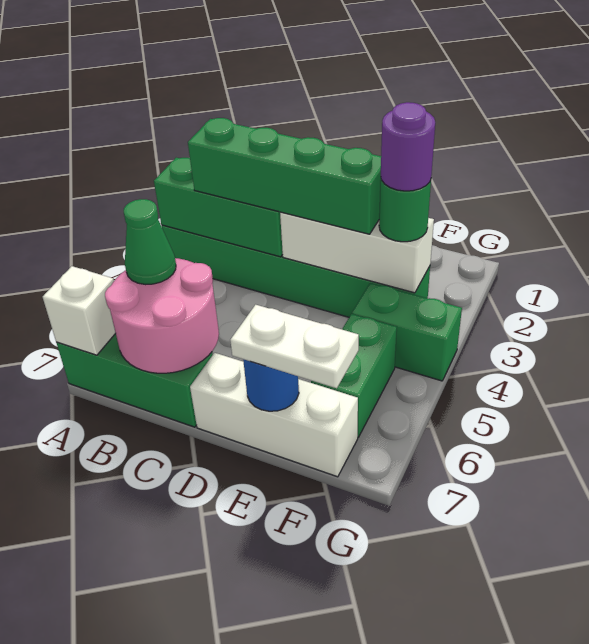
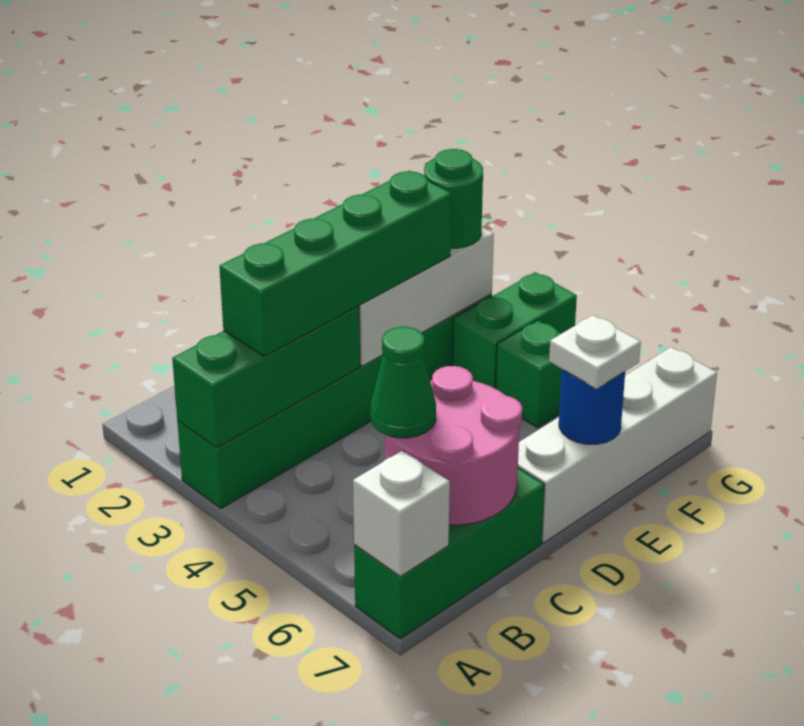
white brick D7:F7 level 1 -> white brick D7:G7 level 1
white plate E7:F7 level 3 -> white plate E7 level 3
purple round brick F3 level 4 -> none
green brick F5:F6 level 1 -> green brick F5 level 1

